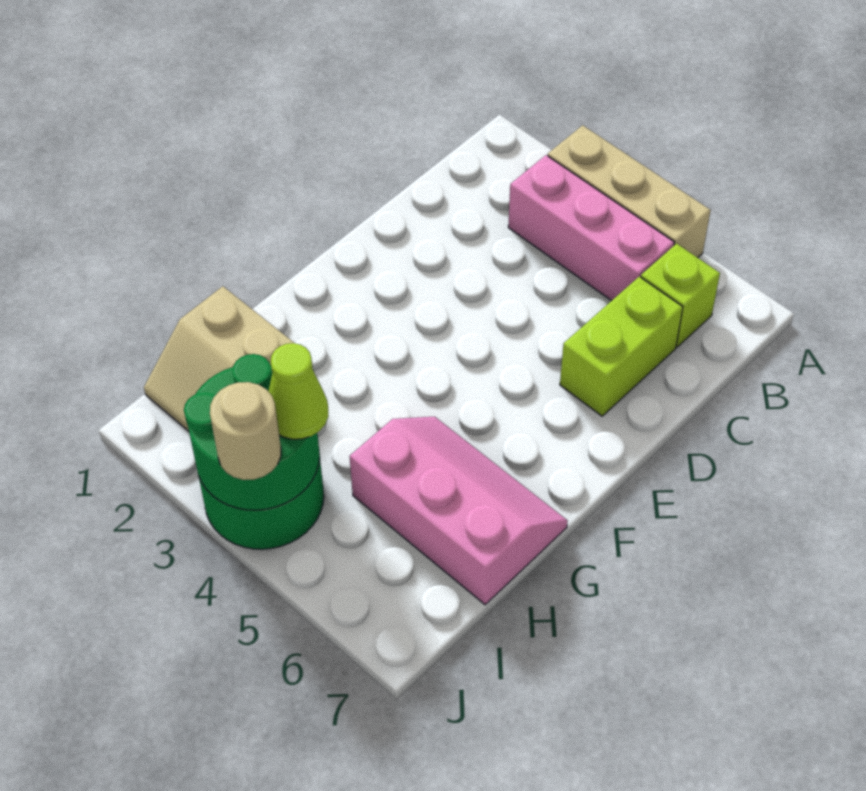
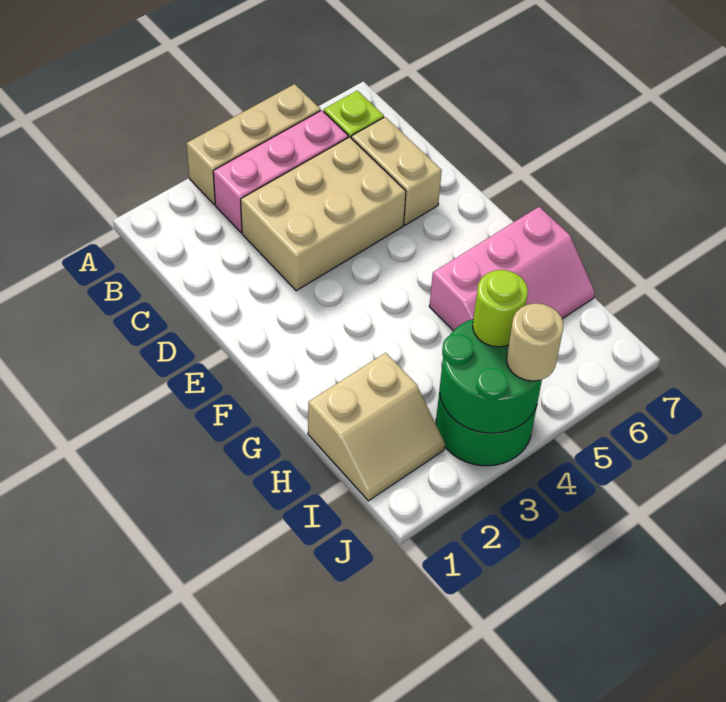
none -> tan brick C3:D5 level 1
lime brick C6:D6 level 1 -> tan brick C6:D6 level 1
pink slope G5:H7 level 1 top H -> pink slope G5:H7 level 1 top G
lime cone I4 level 3 -> lime round brick I4 level 3

